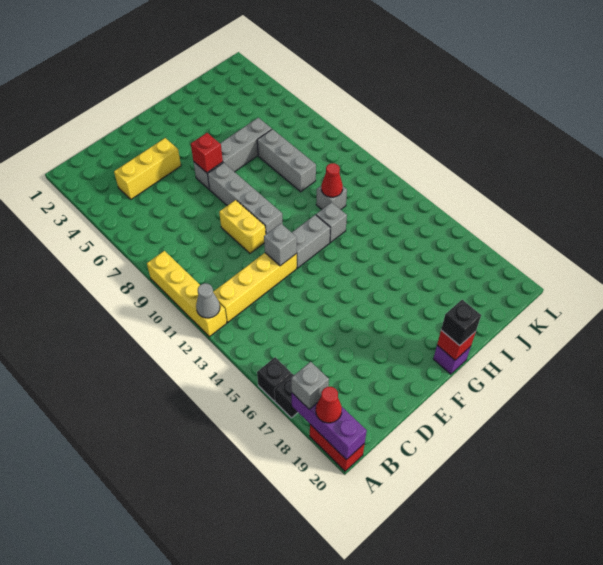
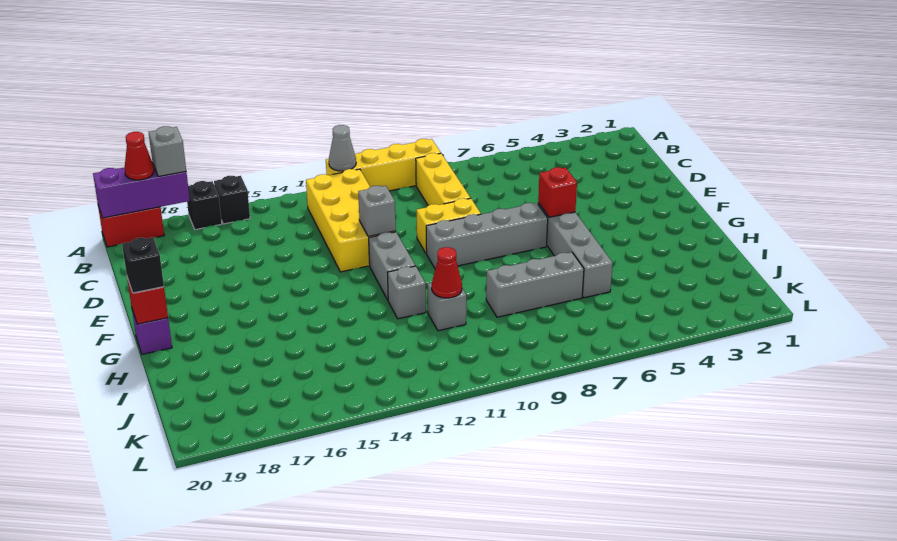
yellow brick B12:E12 level 1 -> yellow brick B12:E13 level 1
yellow brick C4:E4 level 1 -> yellow brick B9:D9 level 1

